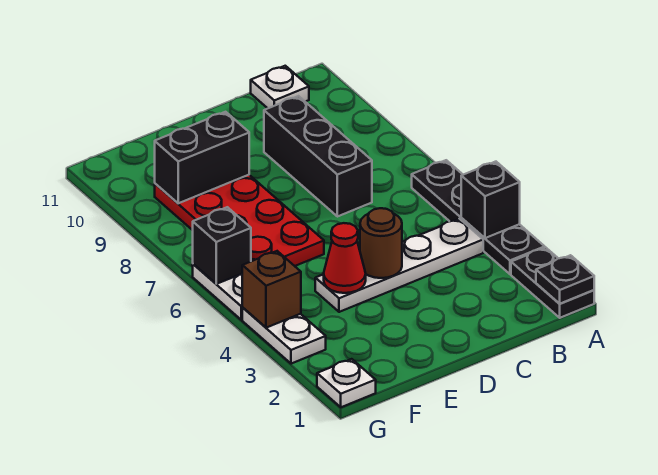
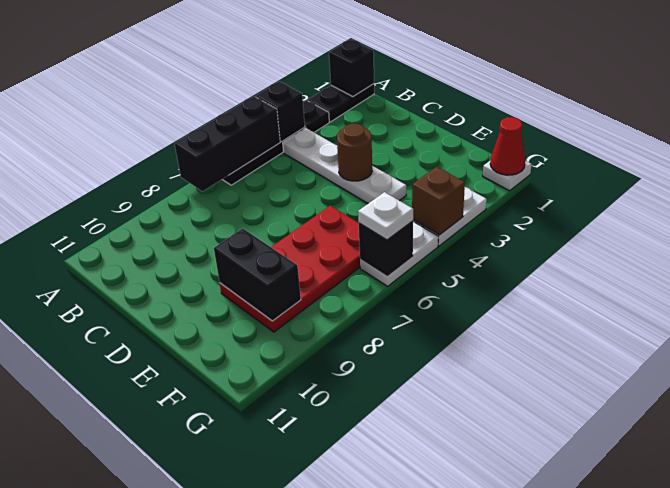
black plate A1 level 2 -> black brick A1 level 2
white plate B11 level 1 -> white plate G6 level 3
black brick C7:C9 level 1 -> black brick A5:A7 level 2
red cone E4 level 2 -> red cone G1 level 2

